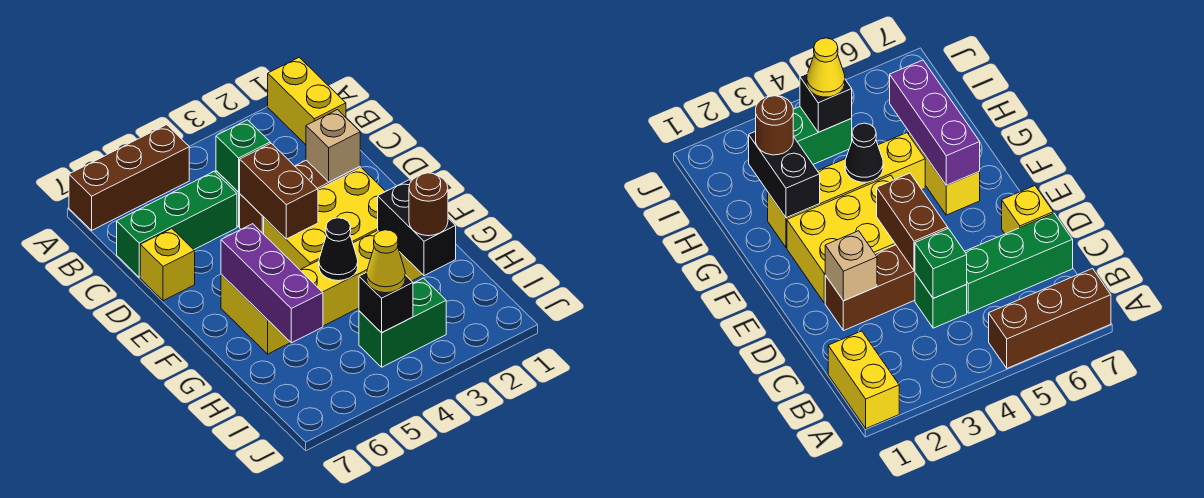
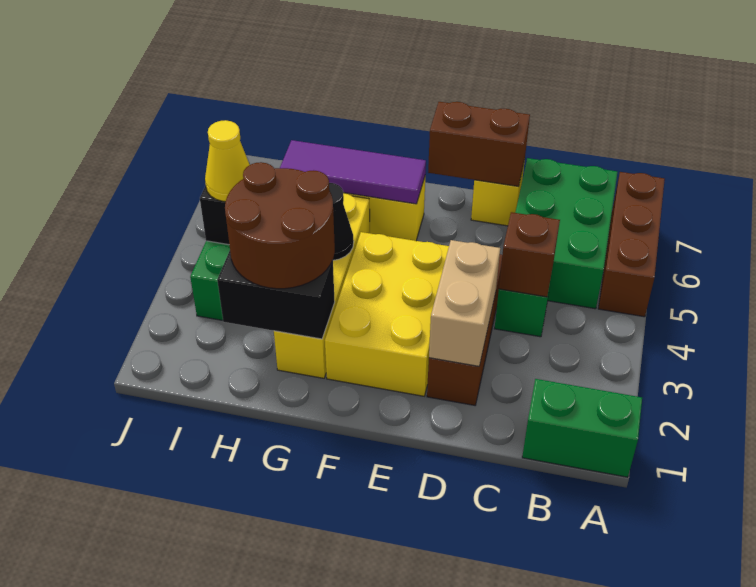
yellow brick A1:B1 level 1 -> green brick A1:B1 level 1
green brick C4 level 2 -> brown brick C4 level 2
green brick C5:C7 level 1 -> green brick B5:C7 level 1
tan brick D2 level 2 -> tan brick D2:D3 level 2
brown brick D4:E4 level 2 -> brown brick D7:E7 level 2
purple brick F6:H6 level 2 -> purple tile F6:H6 level 2
brown round brick H2 level 3 -> brown round brick G2:H3 level 3

